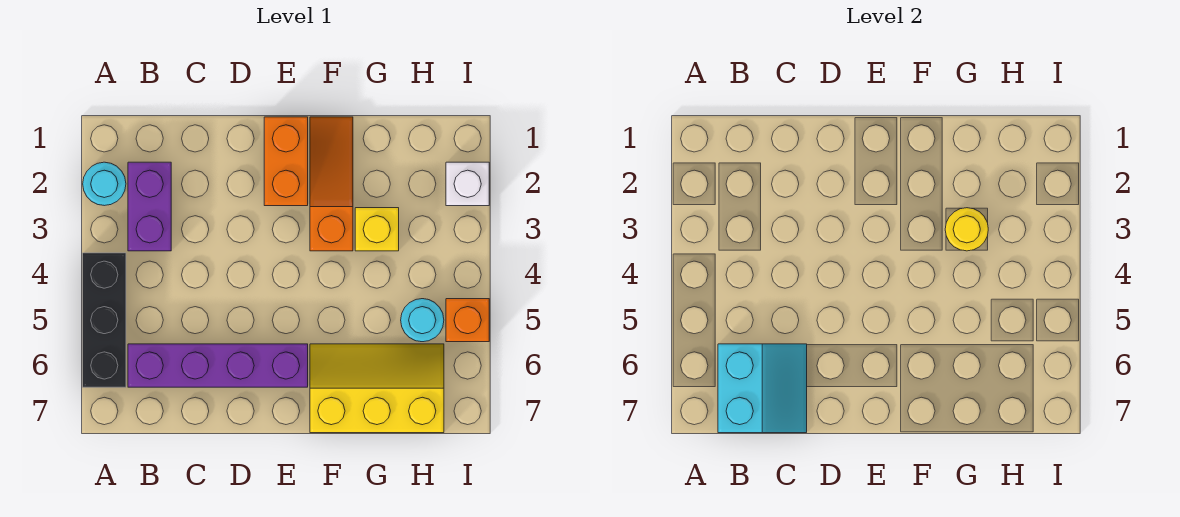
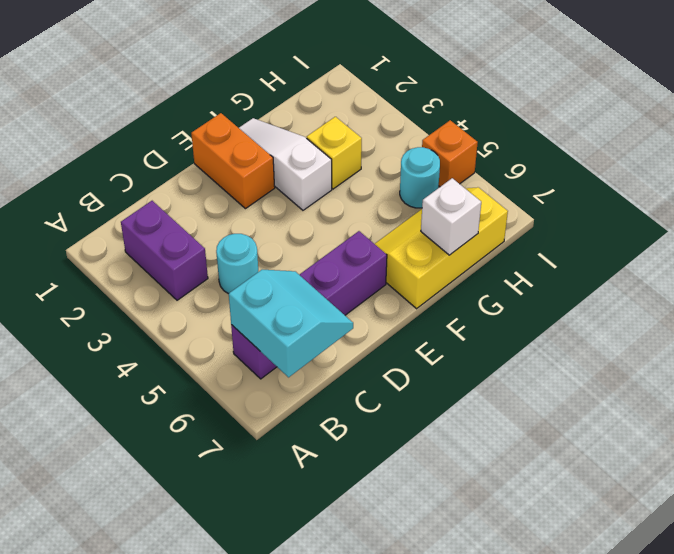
cyan round brick A2 level 1 -> cyan round brick C4 level 1
black brick A4:A6 level 1 -> none
orange slope F1:F3 level 1 top 3 -> white slope F1:F3 level 1 top 3
yellow round brick G3 level 2 -> none
white brick I2 level 1 -> white brick G7 level 2

